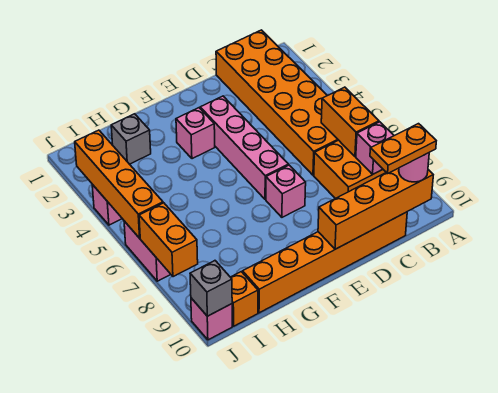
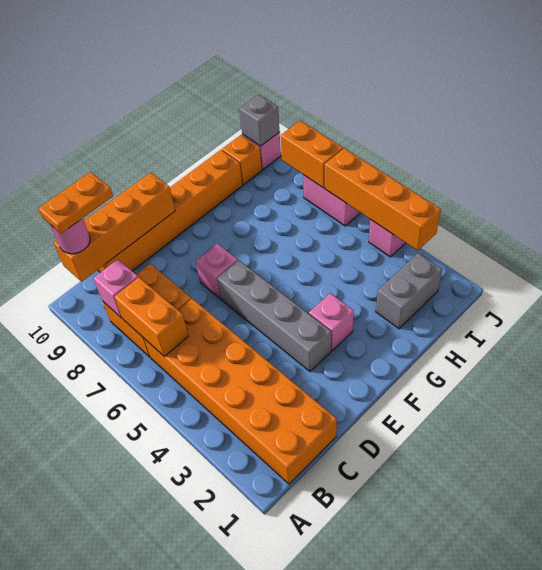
pink brick E3:E6 level 1 -> grey brick E3:E6 level 1
grey brick H2 level 1 -> grey brick H2:I2 level 1

